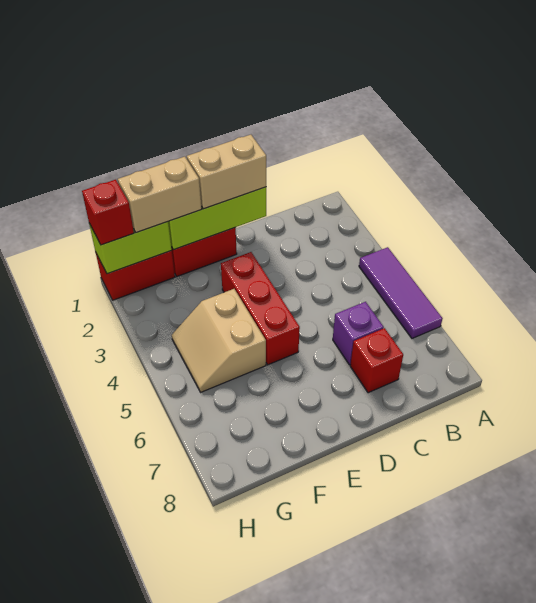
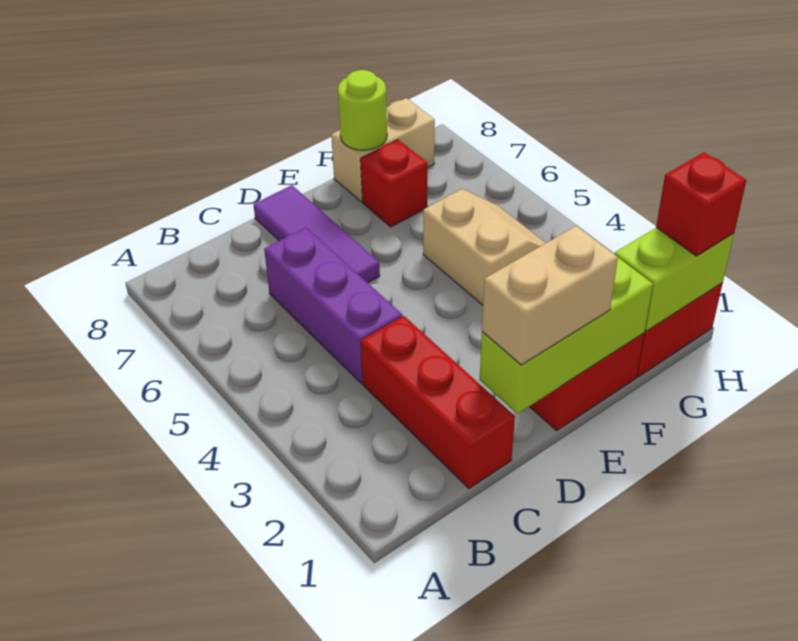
purple tile A4:A6 level 1 -> purple tile D6:D8 level 1
purple brick C6 level 1 -> purple brick C4:C6 level 1
red brick C7 level 1 -> red brick F7 level 1
red brick E3:E5 level 1 -> red brick C1:C3 level 1
tan brick F1:G1 level 3 -> tan brick F8:G8 level 1
none -> lime round brick F8 level 2

